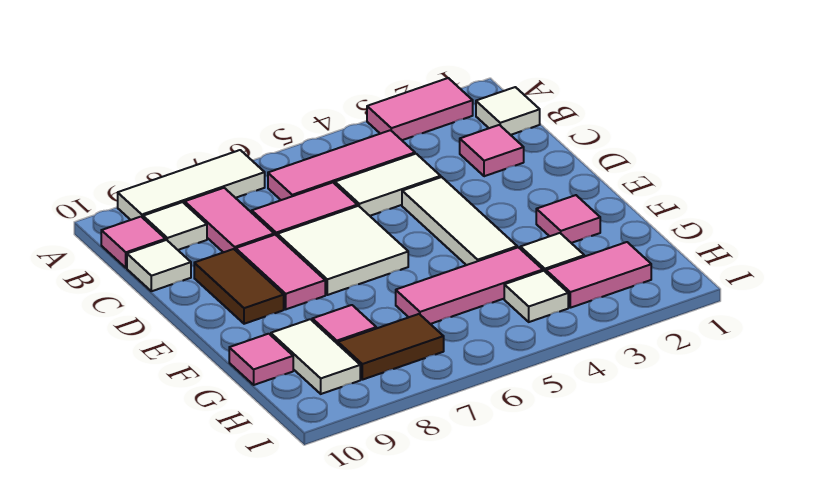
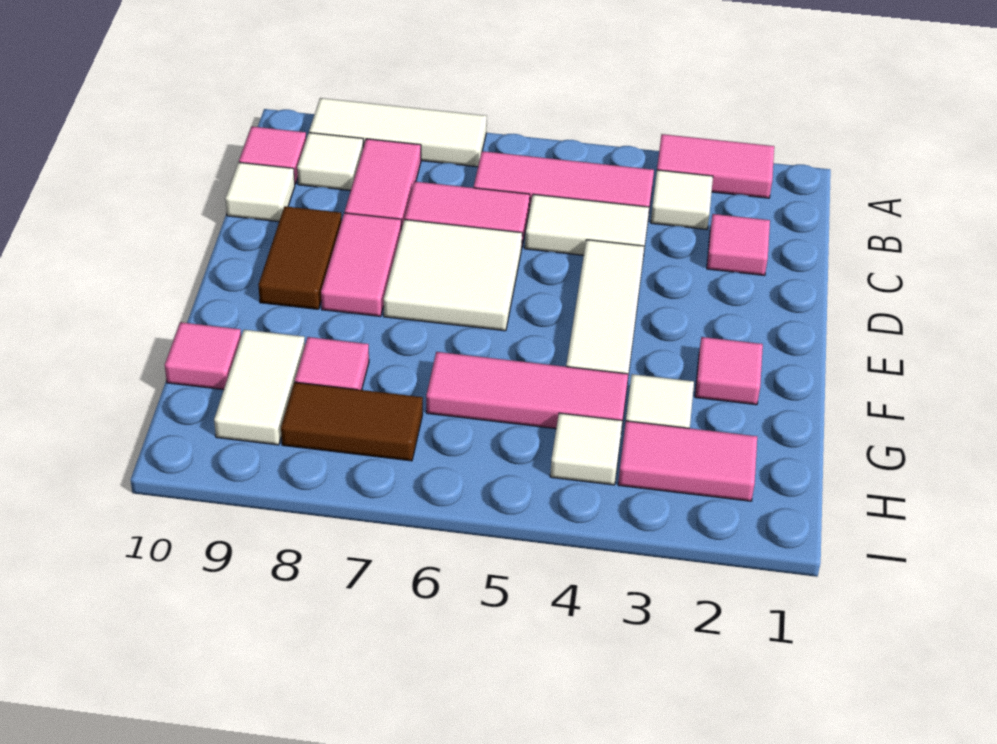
white tile B1 level 1 -> white tile B3 level 1

